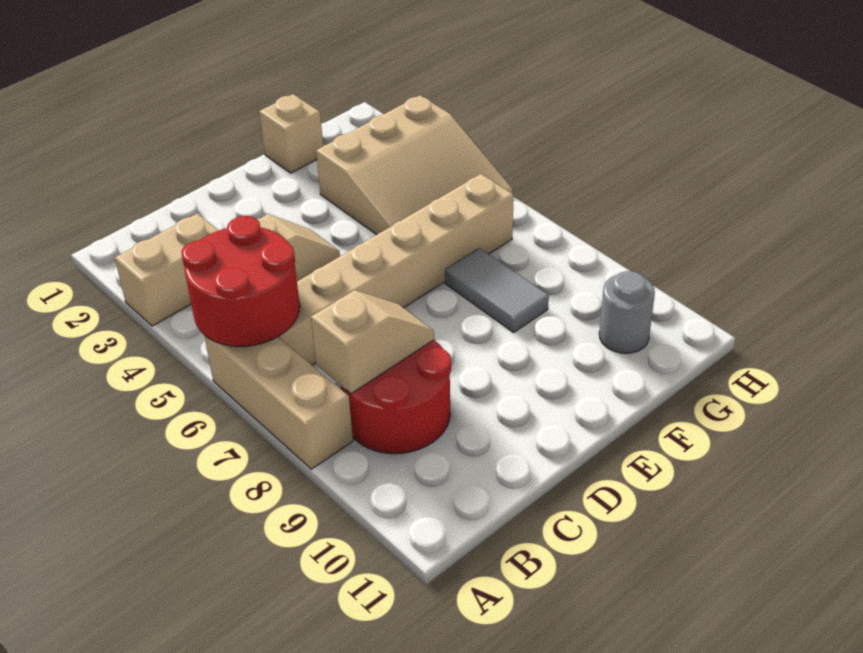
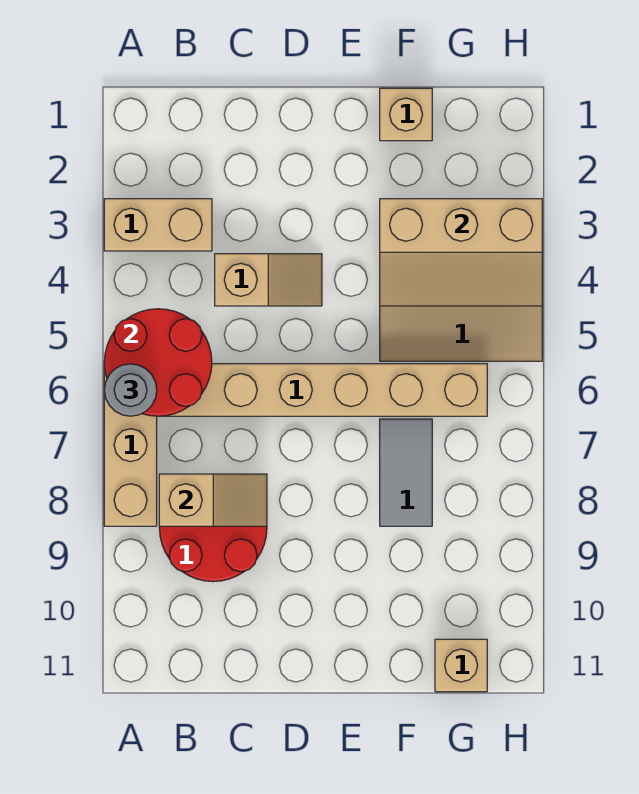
none -> tan slope F3:H4 level 2 top 3
grey round brick G10 level 1 -> grey round brick A6 level 3
none -> tan brick G11 level 1

